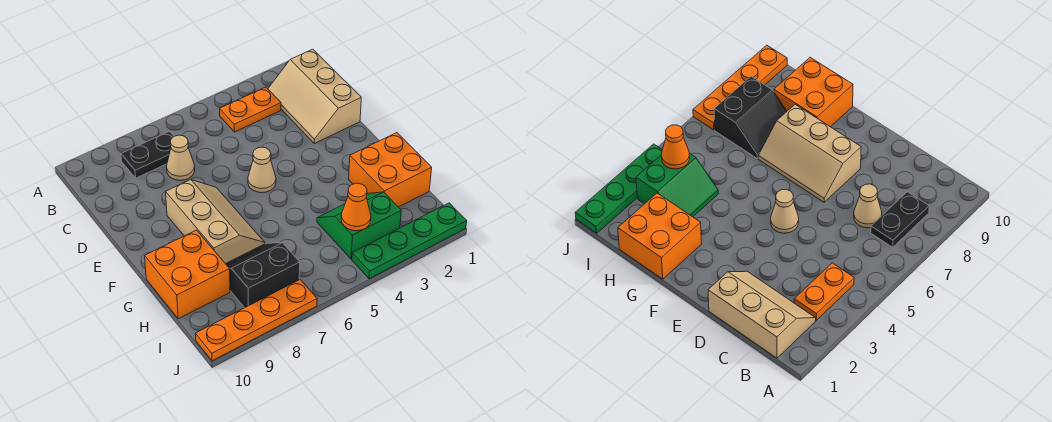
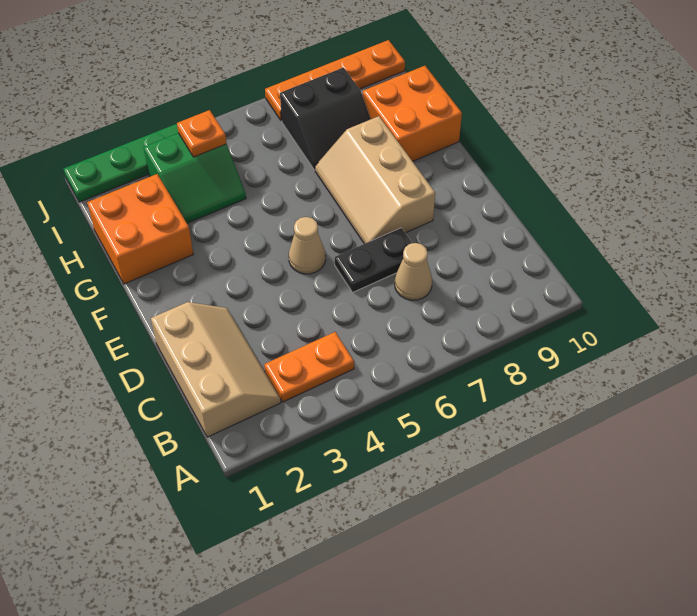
black plate B7:B8 level 1 -> black plate D6:D7 level 1
orange cone I4 level 2 -> orange plate I4 level 2

